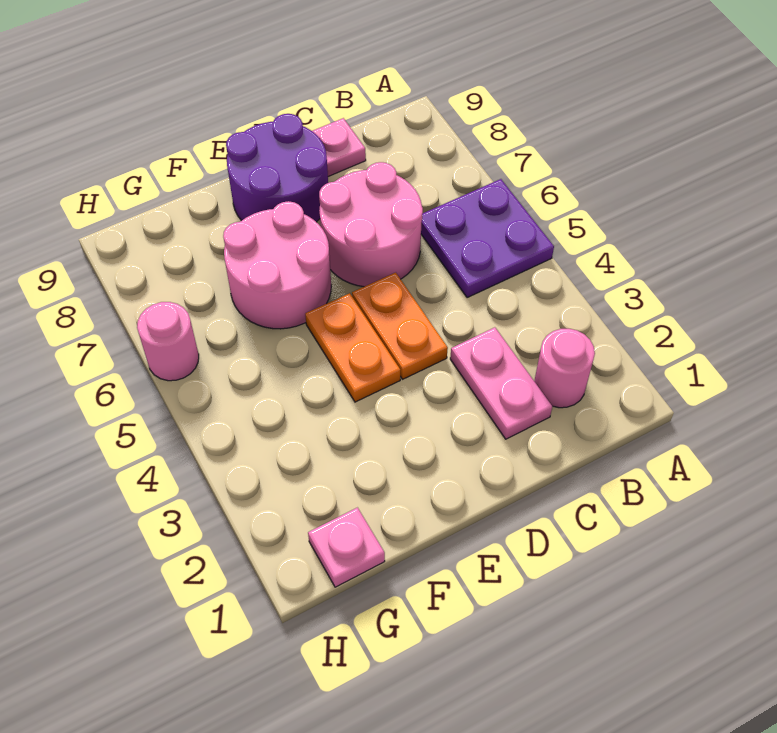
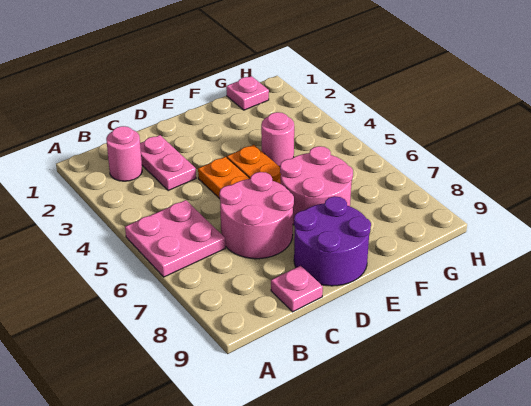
purple plate A5:B6 level 1 -> pink plate A5:B6 level 1
pink round brick H6 level 1 -> pink round brick F4 level 1

